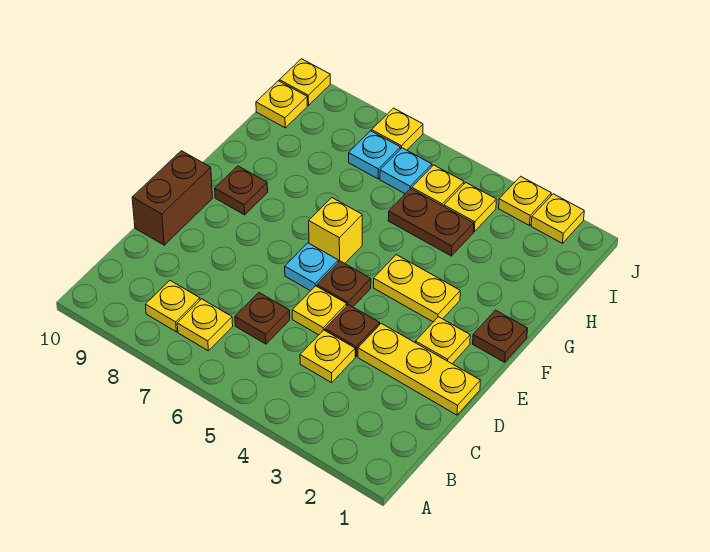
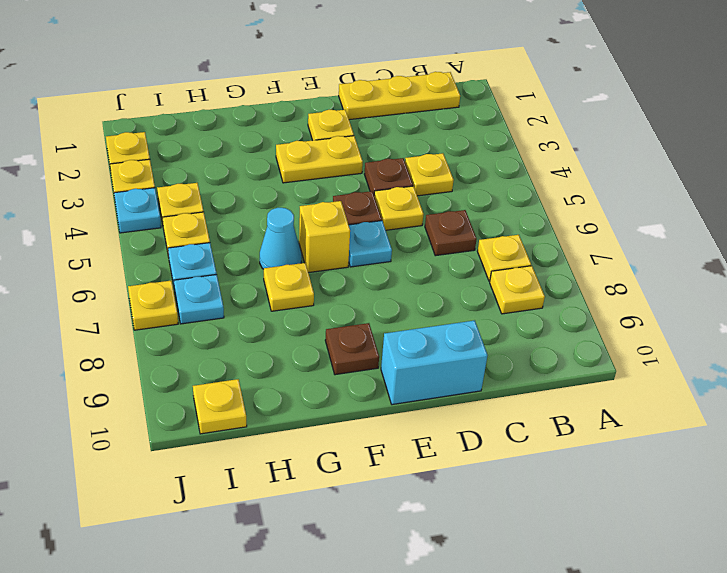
yellow plate D1:D3 level 1 -> yellow plate B1:D1 level 1
brown brick D10:E10 level 1 -> cyan brick D10:E10 level 1
brown plate F1 level 1 -> none
yellow plate F3:F4 level 1 -> yellow plate E3:F3 level 1
none -> cyan cone G6 level 1
brown plate H4:H5 level 1 -> none
none -> cyan plate J4 level 1
yellow plate J10 level 1 -> yellow plate G7 level 1

